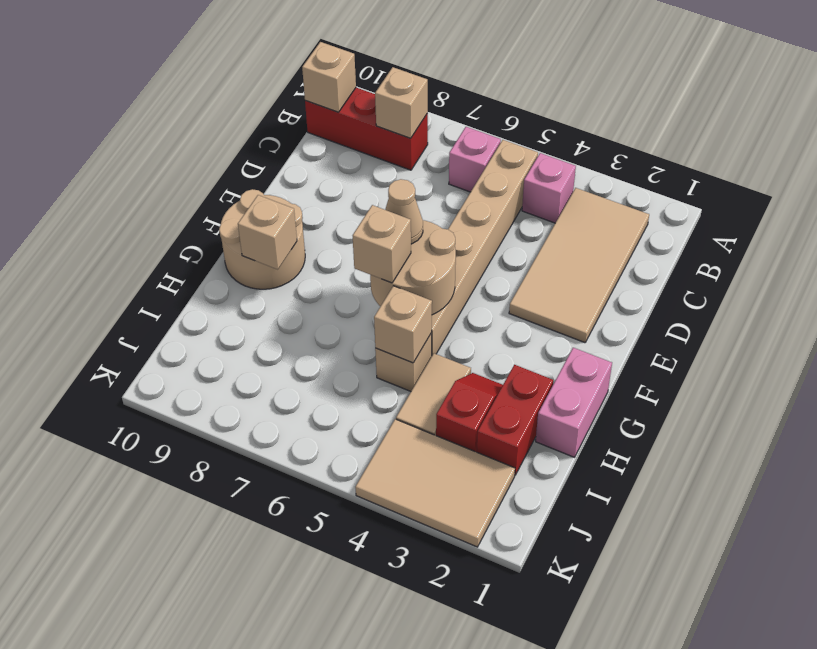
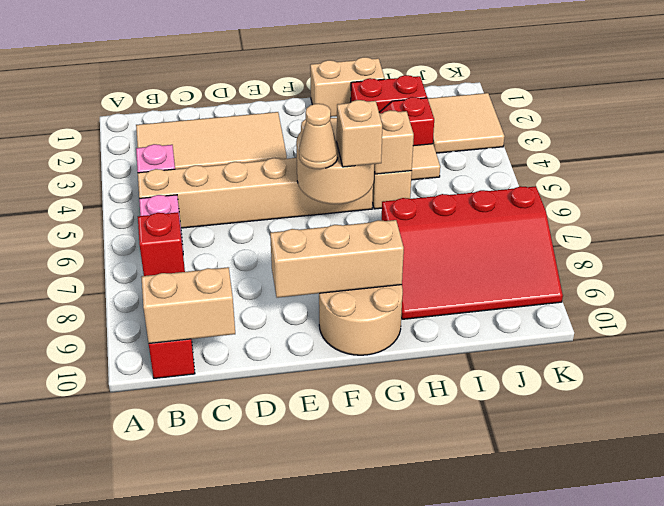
tan brick B8 level 2 -> red brick B8 level 2
tan brick B10 level 2 -> tan brick B10:C10 level 2
pink brick G1:H1 level 1 -> tan brick G1:H1 level 1
tan brick G9 level 2 -> tan brick E9:G9 level 2
none -> red slope H7:K9 level 1 top 7
tan tile J2:K4 level 1 -> tan tile J2:K3 level 1

